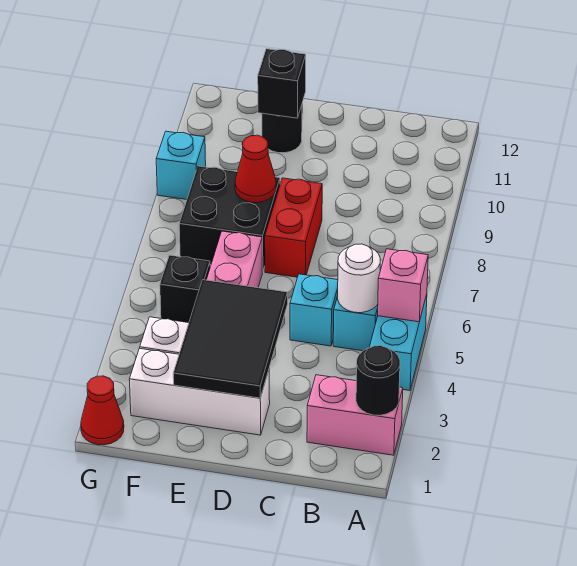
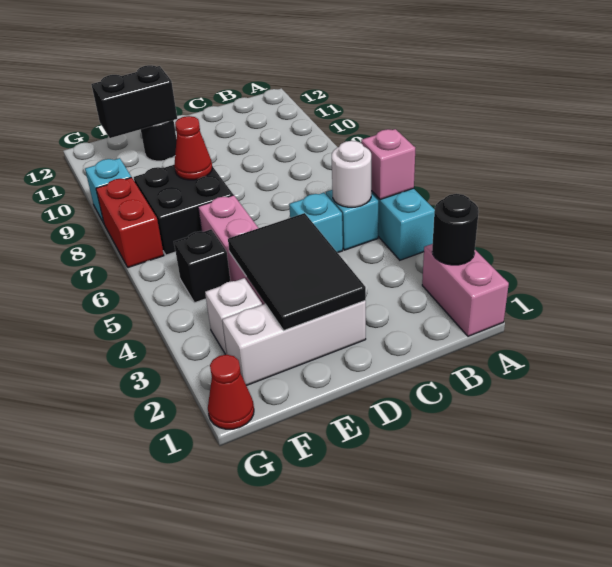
pink brick A2:B2 level 1 -> pink brick A1:A2 level 1
red brick D7:D8 level 1 -> red brick G7:G8 level 1
black brick E11 level 2 -> black brick E11:F11 level 2

